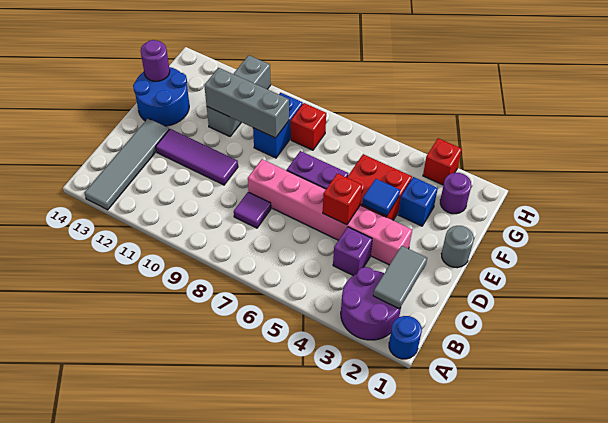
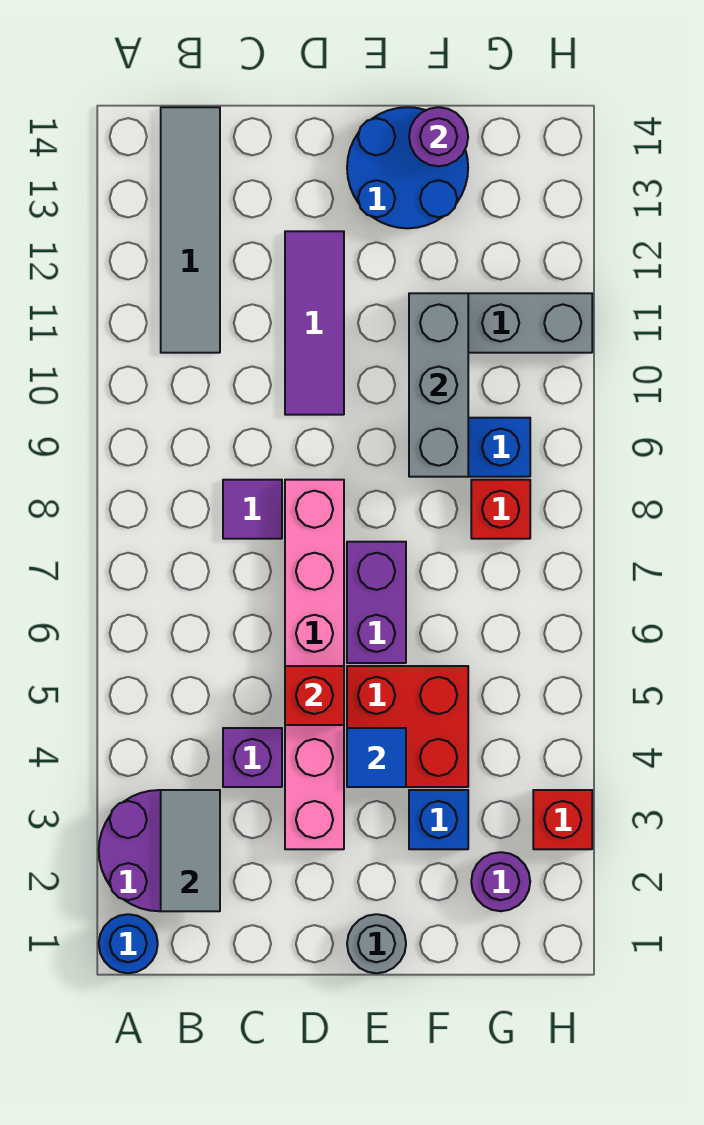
grey tile A13:D13 level 1 -> grey tile B11:B14 level 1
grey tile B2:C2 level 2 -> grey tile B2:B3 level 2

